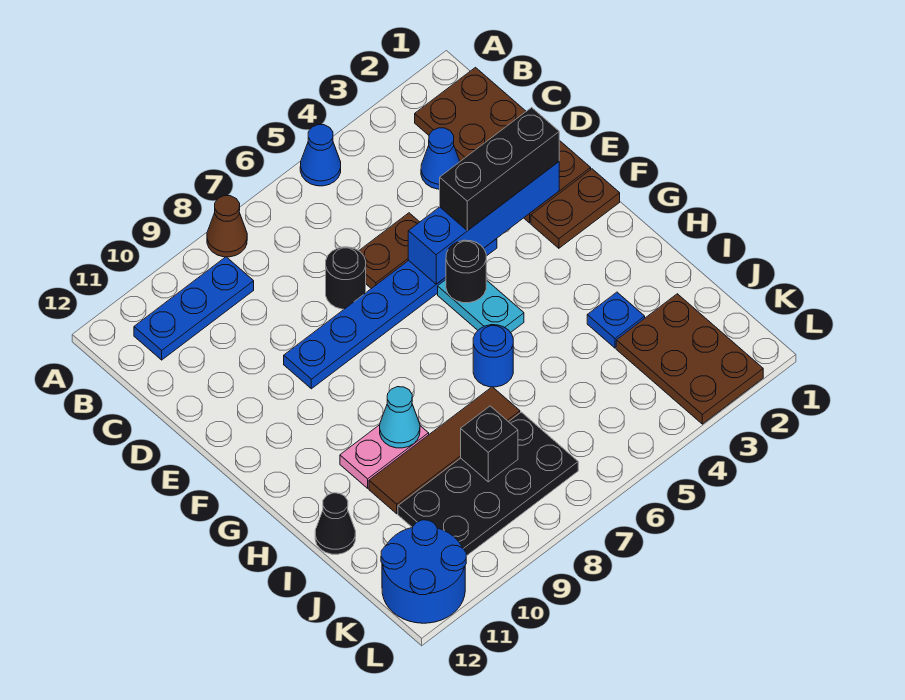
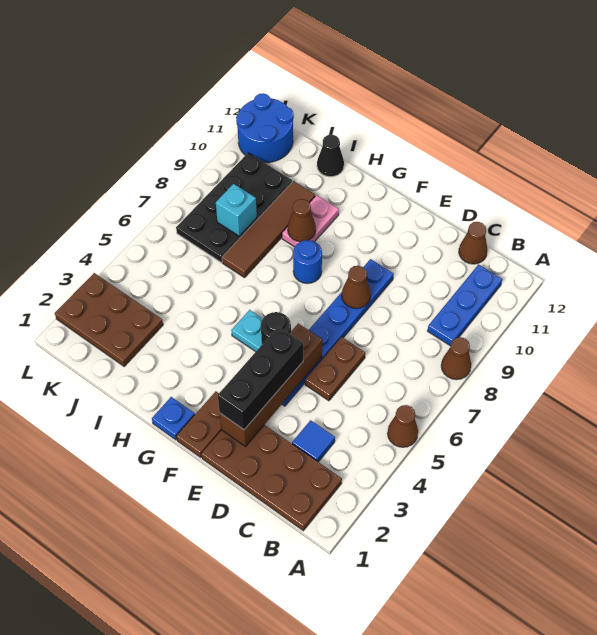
blue cone A5 level 1 -> brown cone A5 level 1
blue cone C3 level 1 -> blue tile C3 level 1
none -> brown cone C12 level 1
black round brick D7 level 1 -> none
blue brick E2:E5 level 2 -> brown brick E2:E5 level 2
none -> brown cone E8 level 2
blue round brick H6 level 1 -> blue round brick G8 level 1
cyan cone H9 level 2 -> brown cone H9 level 2
blue plate I3 level 1 -> blue plate G1 level 1
black brick J8 level 2 -> cyan brick J8 level 2

